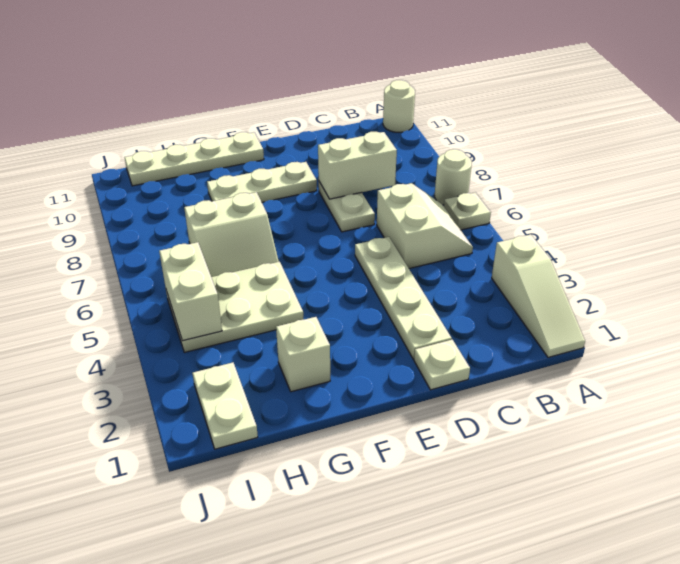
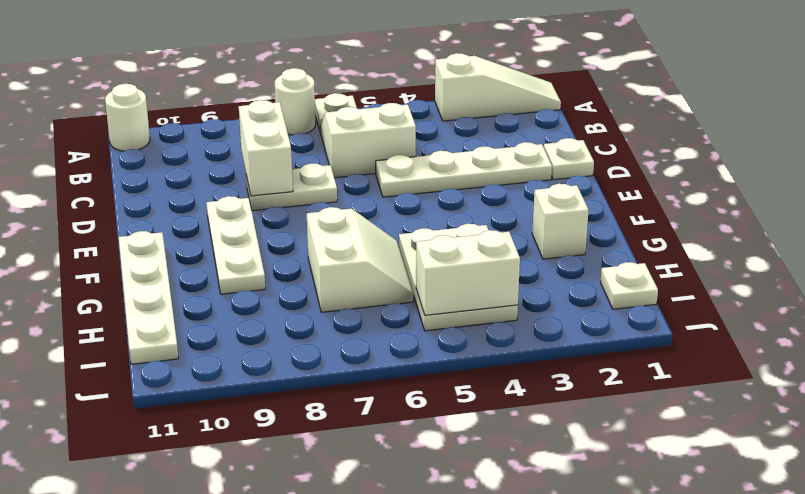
white plate I1:I2 level 1 -> white plate I1 level 1

